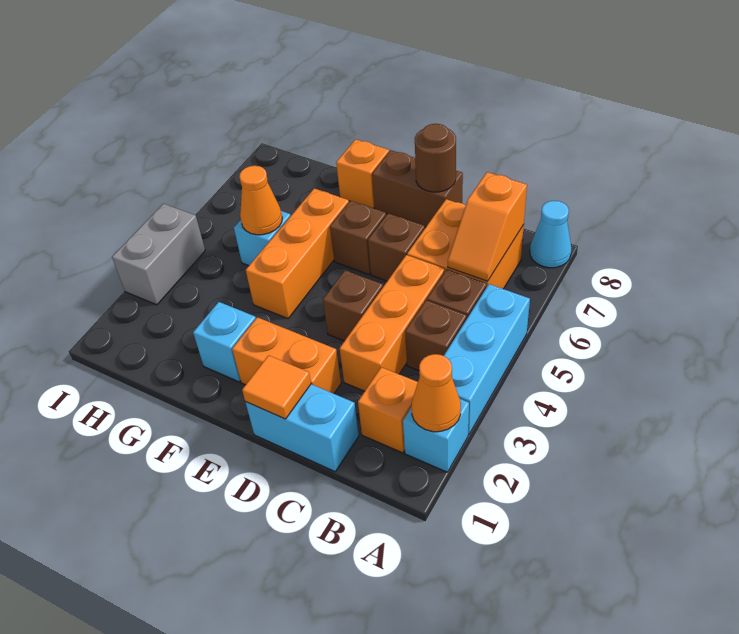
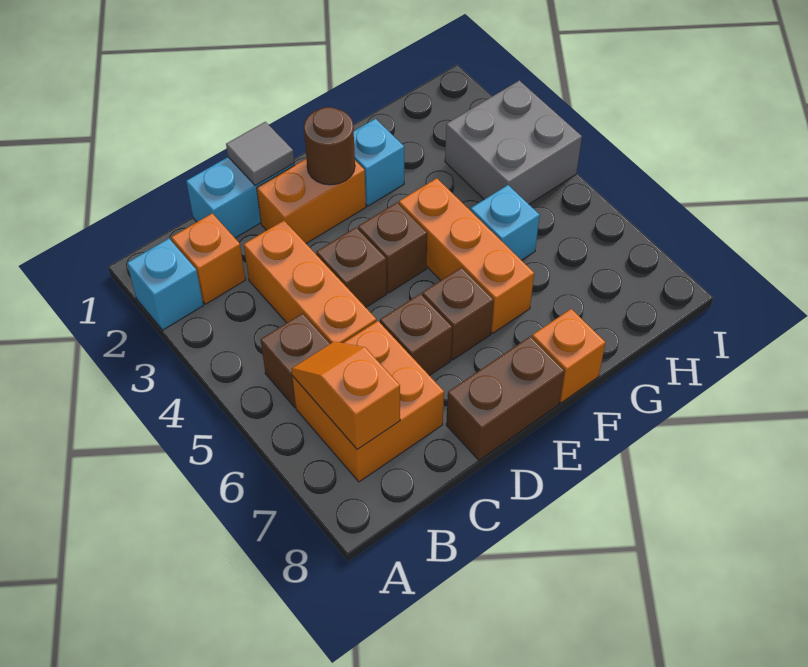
orange cone A2 level 2 -> none
cyan brick A3:A5 level 1 -> none
cyan cone A8 level 1 -> none
brown brick B4 level 1 -> brown brick E4 level 1
orange tile D1 level 2 -> grey tile D1 level 2
brown round brick D8 level 2 -> brown round brick E2 level 2
orange cone G5 level 2 -> none
grey brick I3:I4 level 1 -> grey brick H3:I4 level 1

